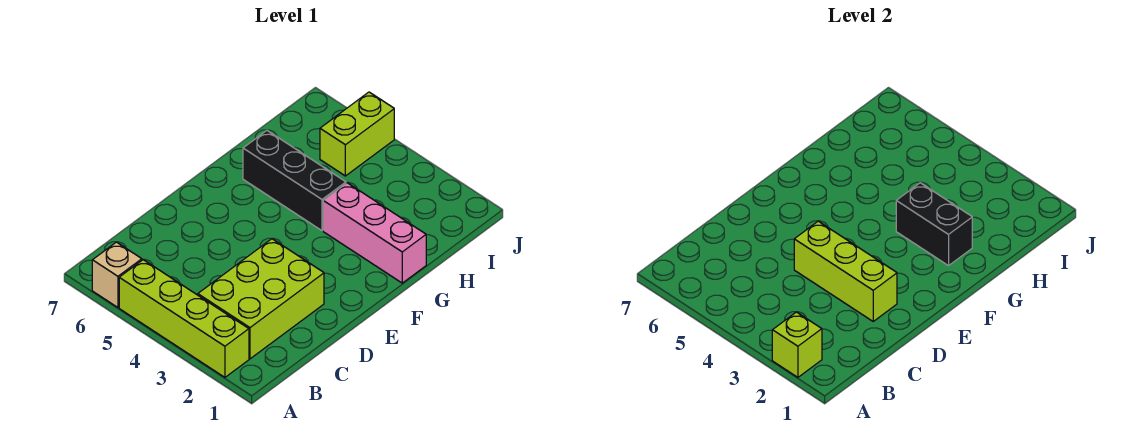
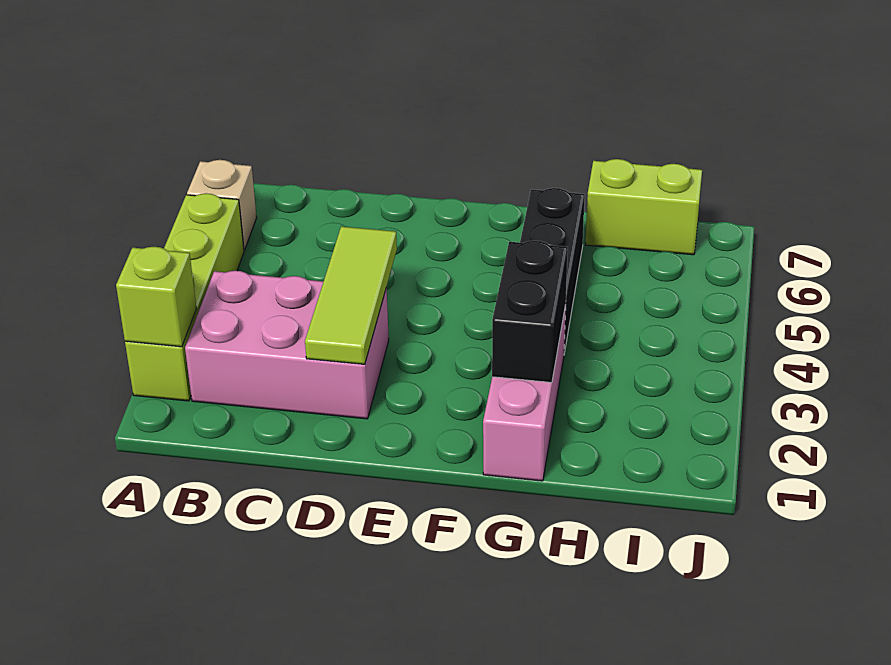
lime brick B2:D3 level 1 -> pink brick B2:D3 level 1
lime brick D2:D4 level 2 -> lime tile D2:D4 level 2
lime brick I5:J5 level 1 -> lime brick H7:I7 level 1

